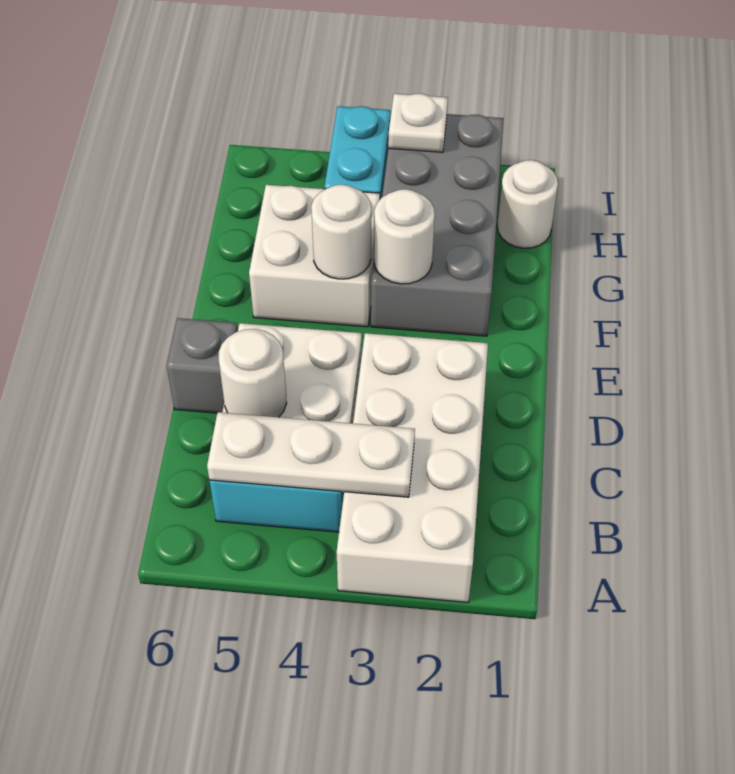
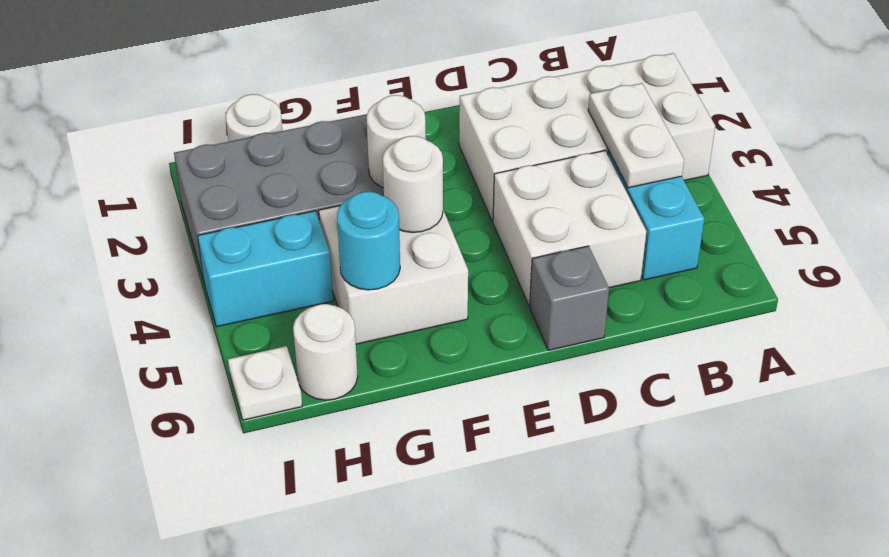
white plate B3:B5 level 2 -> white plate B3:B4 level 2
white round brick C5 level 2 -> white round brick H6 level 1
none -> cyan round brick G5 level 2
white plate I3 level 2 -> white plate I6 level 1

